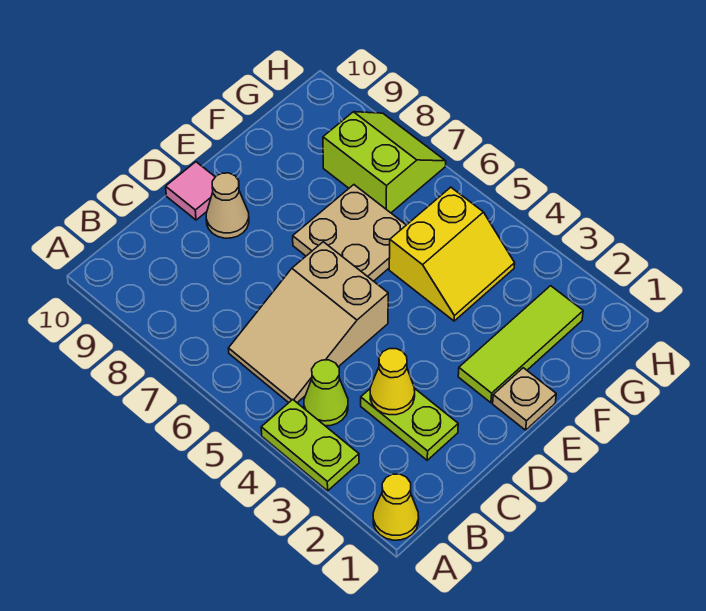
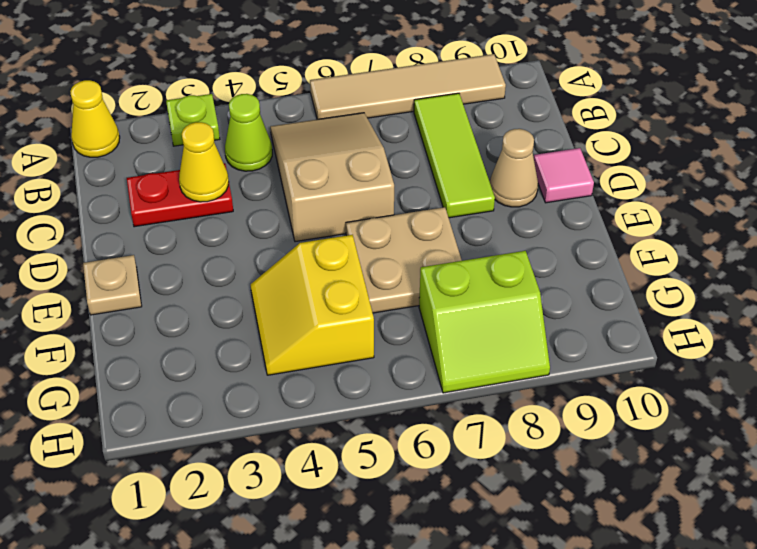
lime plate A3:A4 level 1 -> lime plate A3 level 1
none -> tan tile A6:A9 level 1
lime plate C2:C3 level 1 -> red plate C2:C3 level 1
lime tile E2:G2 level 1 -> lime tile B8:D8 level 1

